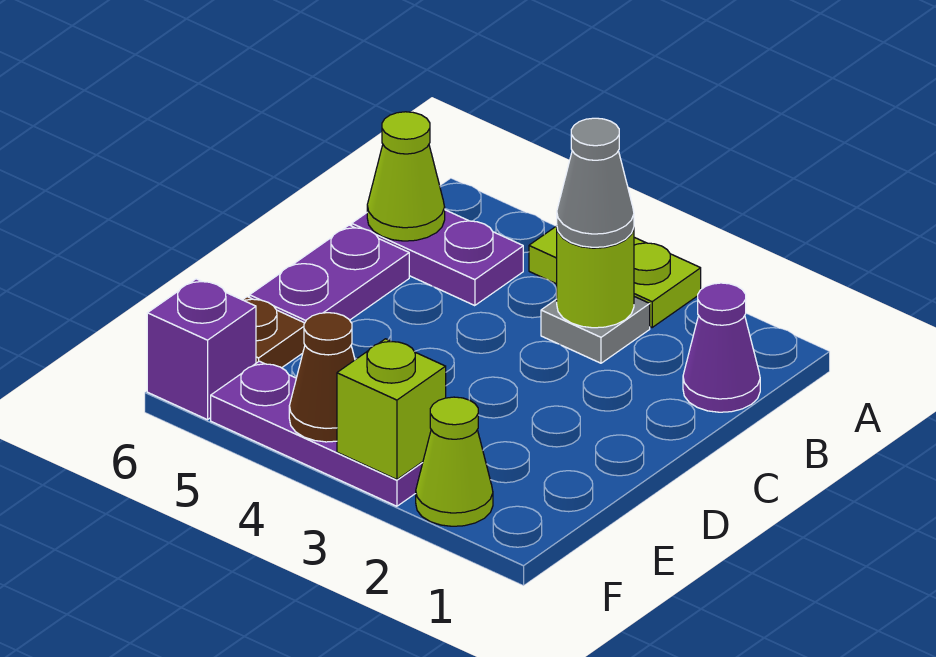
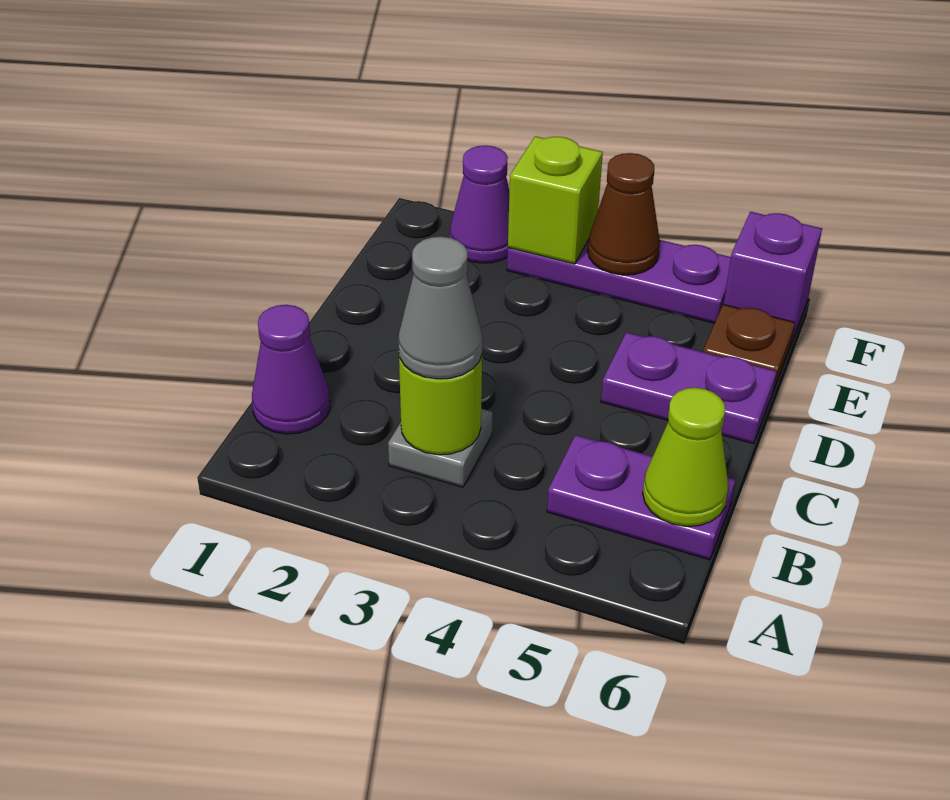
lime plate A3:A4 level 1 -> none
purple plate C6:D6 level 1 -> purple plate D5:D6 level 1
lime cone F2 level 1 -> purple cone F2 level 1

